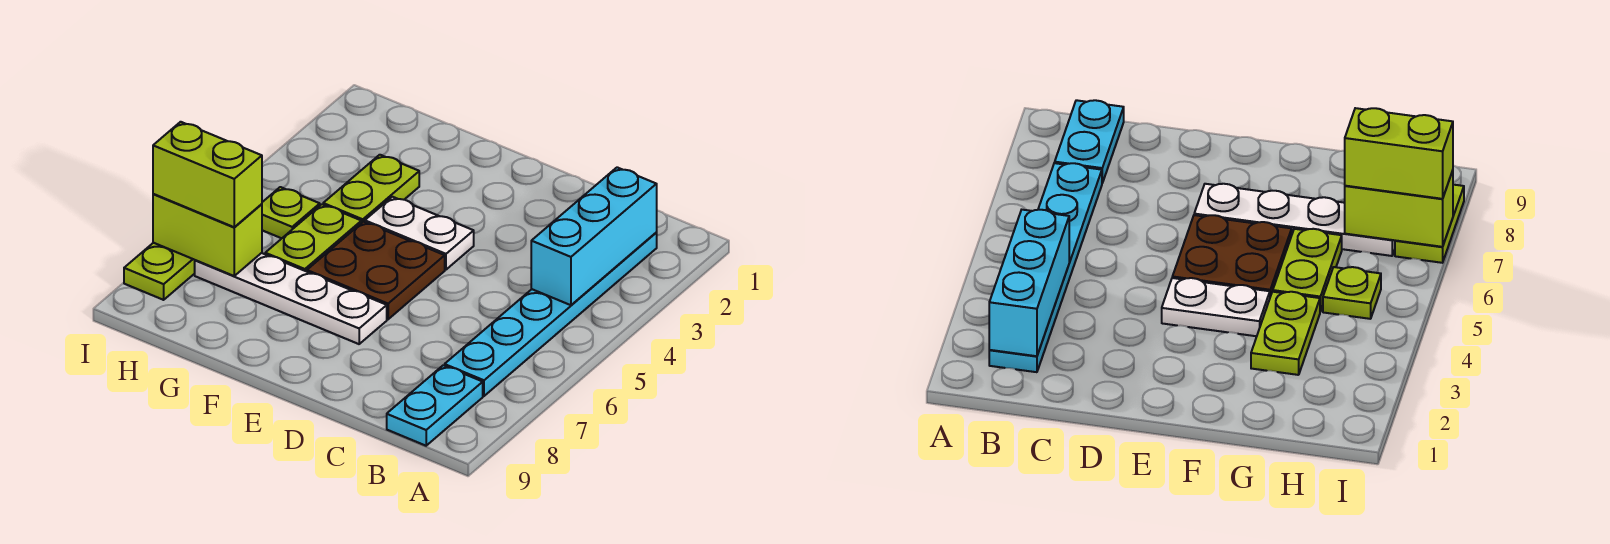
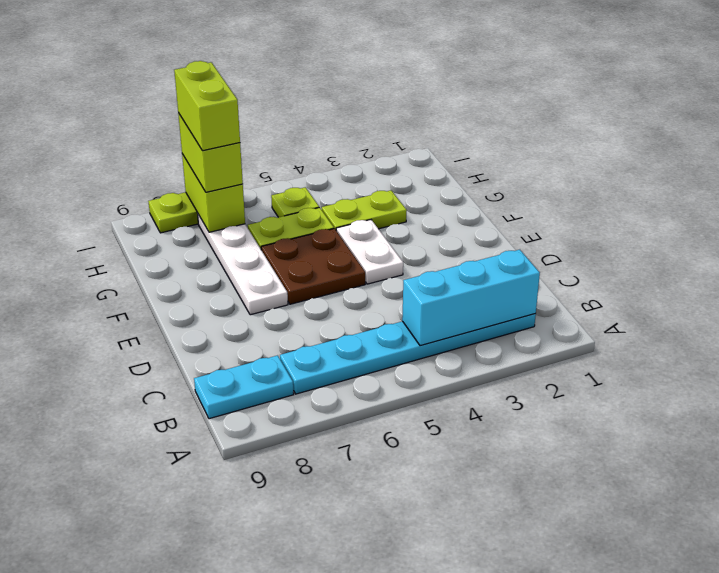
none -> lime brick H7:I7 level 4

